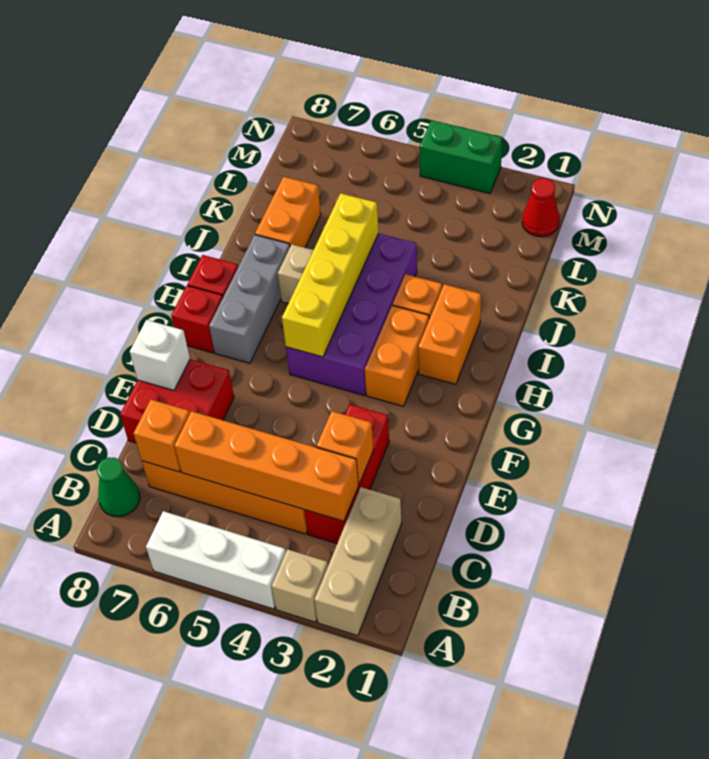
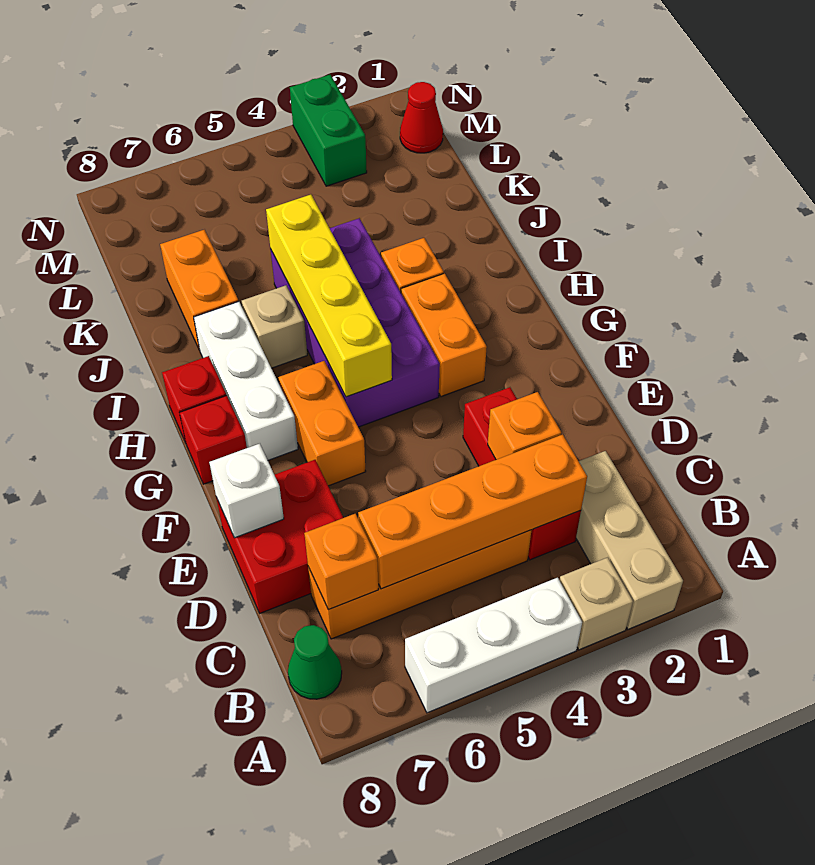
grey brick G7:I7 level 1 -> white brick G7:I7 level 1
orange brick H2:I2 level 1 -> orange brick F6:G6 level 1
green brick N3:N4 level 1 -> green brick M3:N3 level 1

